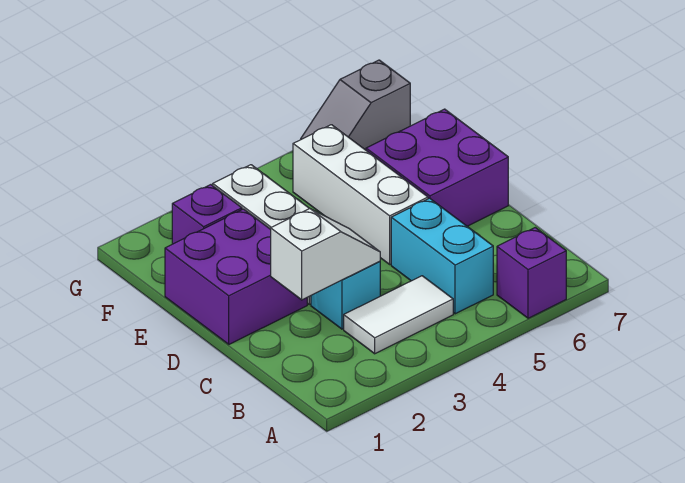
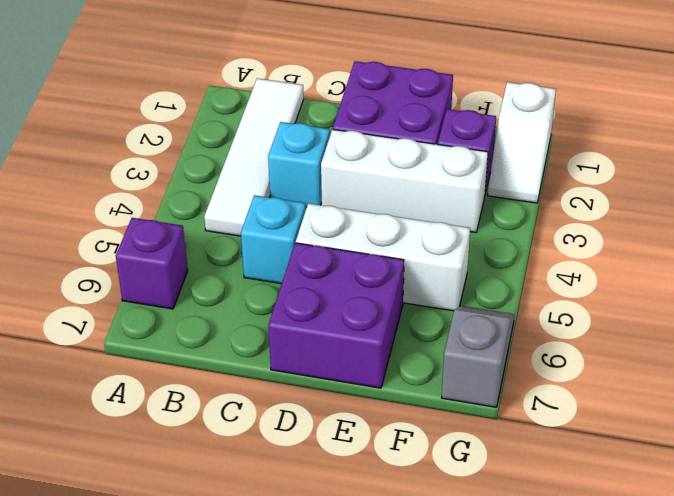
white tile B3:B4 level 1 -> white tile B1:B4 level 1
cyan brick B5:C5 level 1 -> cyan brick C5 level 1
white slope C2:C3 level 2 top 2 -> white slope G1:G2 level 1 top 1

